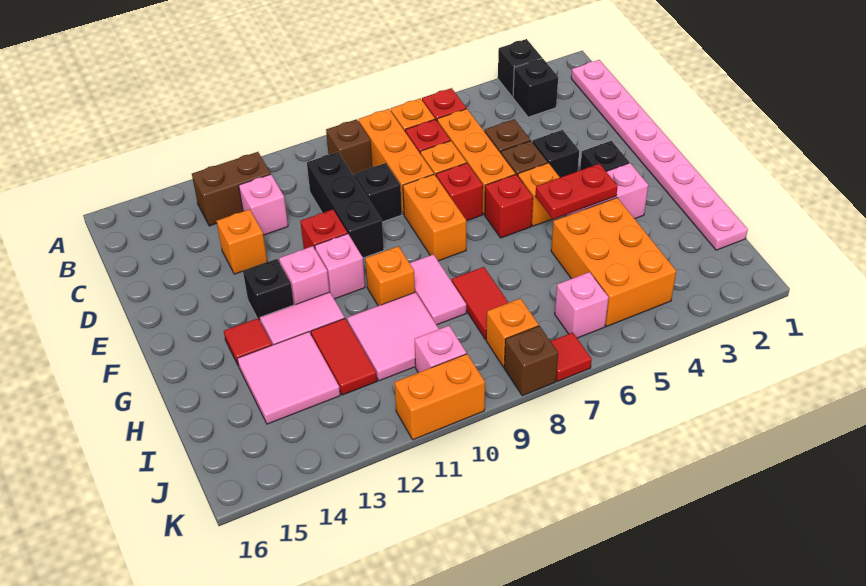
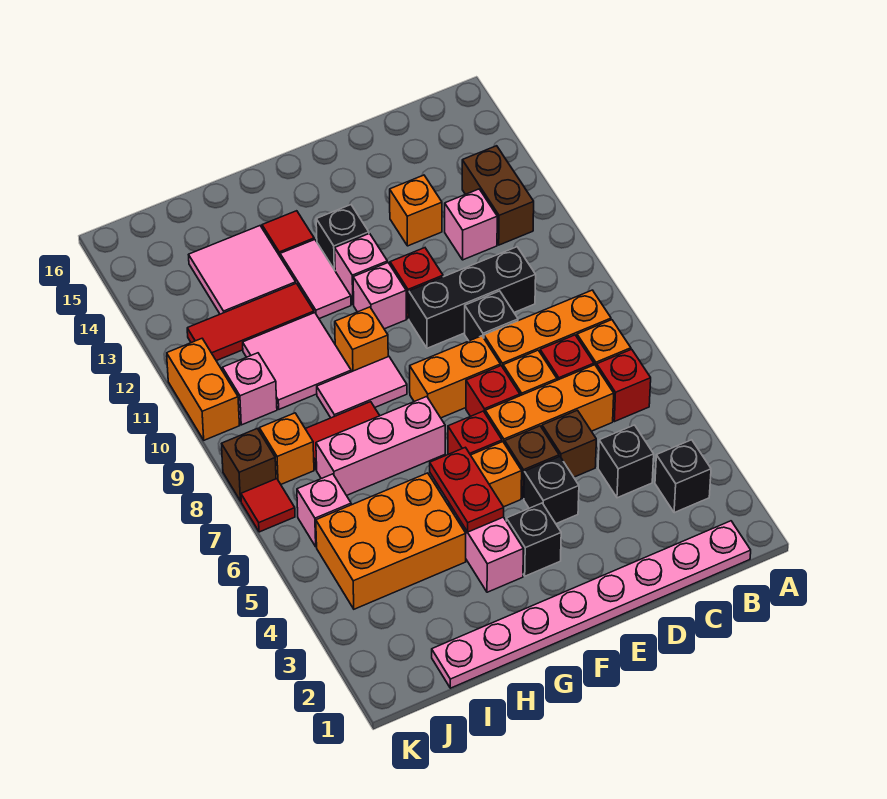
black brick A3 level 1 -> black brick C4 level 1
brown brick B9 level 1 -> none
none -> pink brick G7:I7 level 1
red tile H12:I12 level 1 -> red tile H12:J12 level 1

